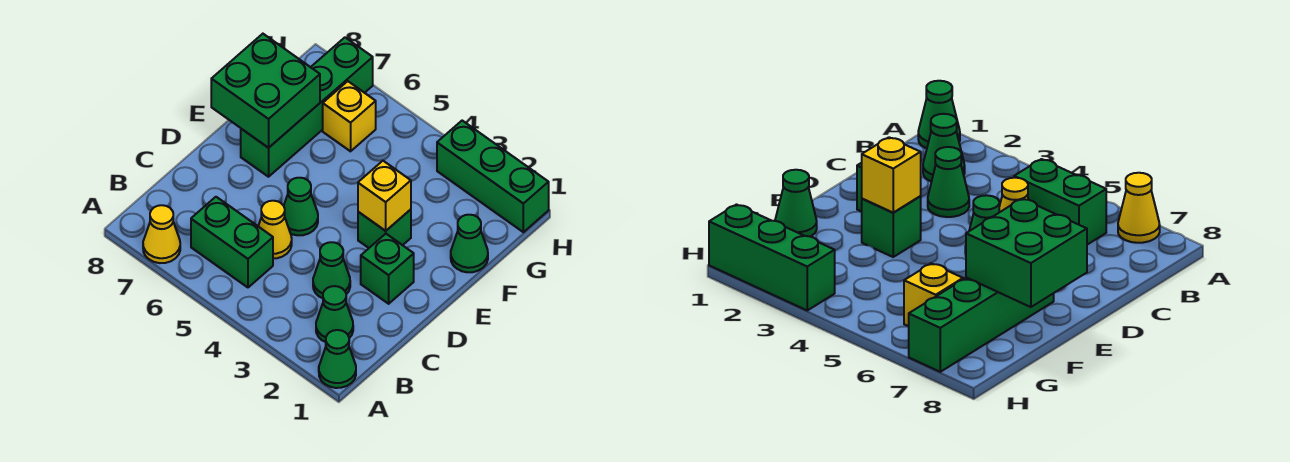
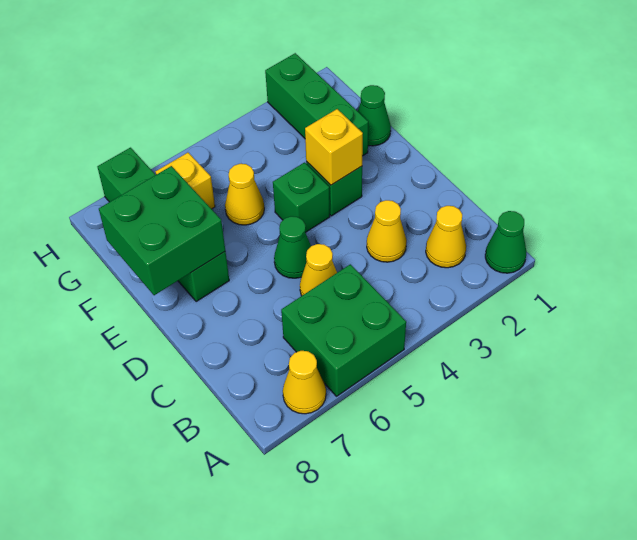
green cone B2 level 1 -> yellow cone B2 level 1
green brick B5:B6 level 1 -> green brick A5:B6 level 1
green cone C3 level 1 -> yellow cone C3 level 1
green brick D2 level 1 -> green brick E4 level 1
none -> yellow cone F5 level 1
green brick H1:H3 level 1 -> green brick F2:H2 level 1

